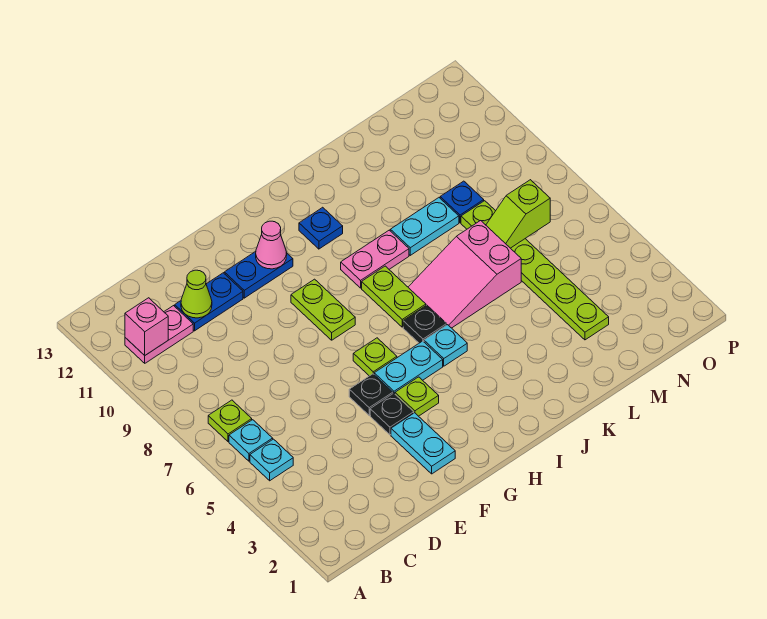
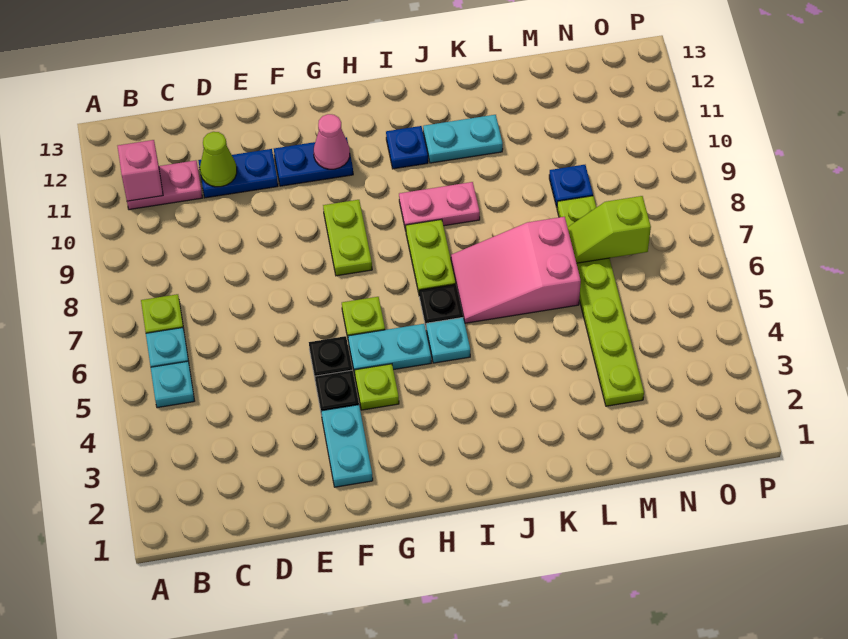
cyan plate K9:L9 level 1 -> cyan plate J11:K11 level 1

